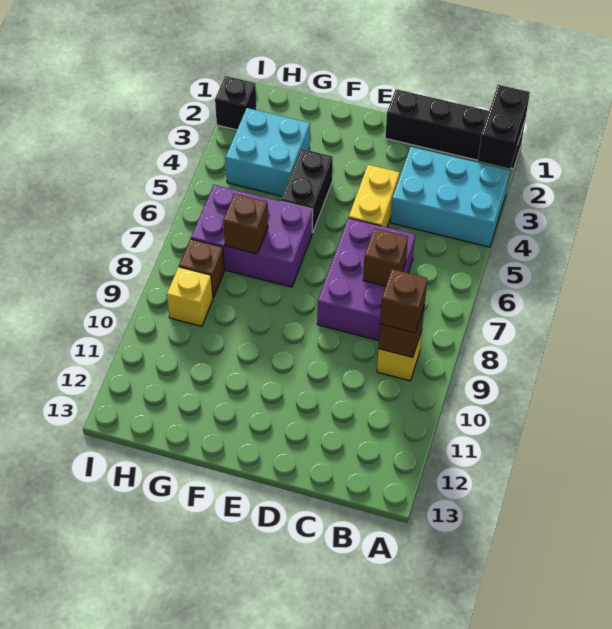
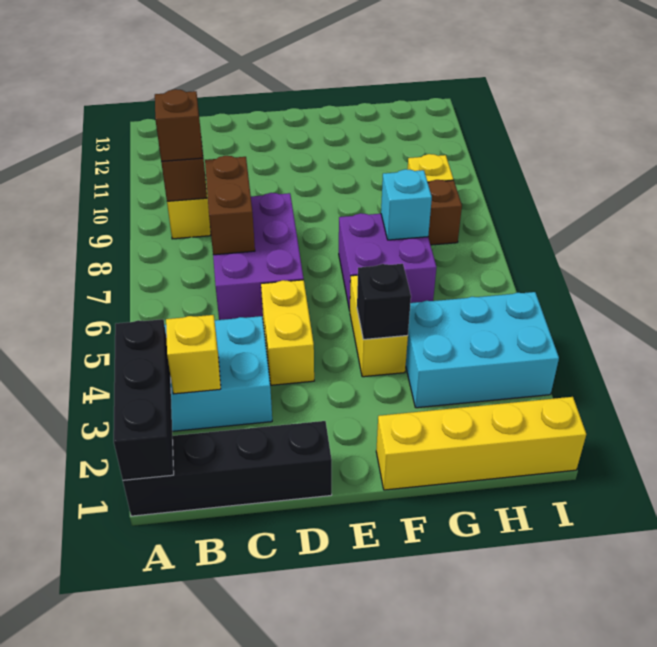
black brick A1:A2 level 2 -> black brick A1:A3 level 2
none -> yellow brick B3 level 2
brown brick C7 level 2 -> brown brick C7:C8 level 2
none -> yellow brick F1:I1 level 1
black brick F4:F5 level 1 -> yellow brick F4:F5 level 1
purple brick F6:H7 level 1 -> purple brick F6:G7 level 1
cyan brick G3:H4 level 1 -> cyan brick G3:I4 level 1
brown brick G7 level 2 -> cyan brick G7 level 2
black brick I2 level 1 -> black brick F4 level 2

